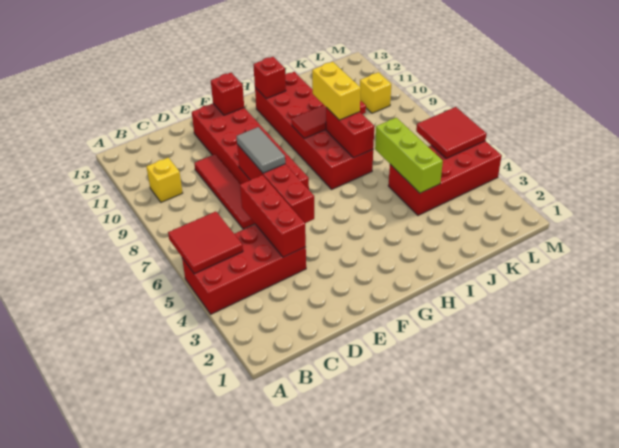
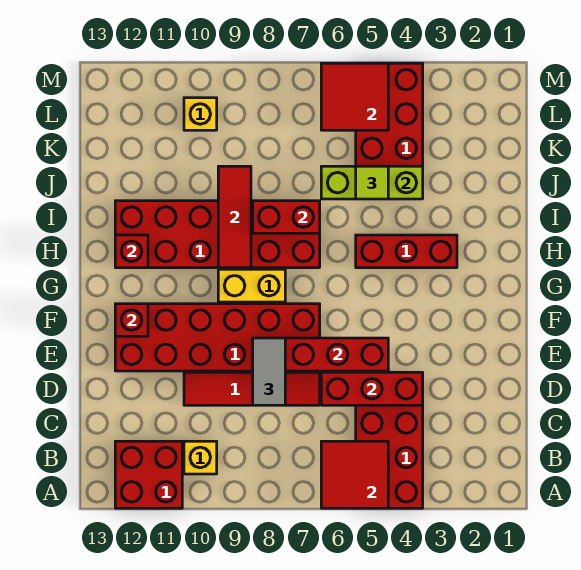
none -> red brick A11:B12 level 1
grey tile E7:E8 level 3 -> grey tile D8:E8 level 3
none -> red brick H3:H5 level 1
yellow brick I8:I9 level 3 -> yellow brick G8:G9 level 1
none -> lime tile J5 level 3

